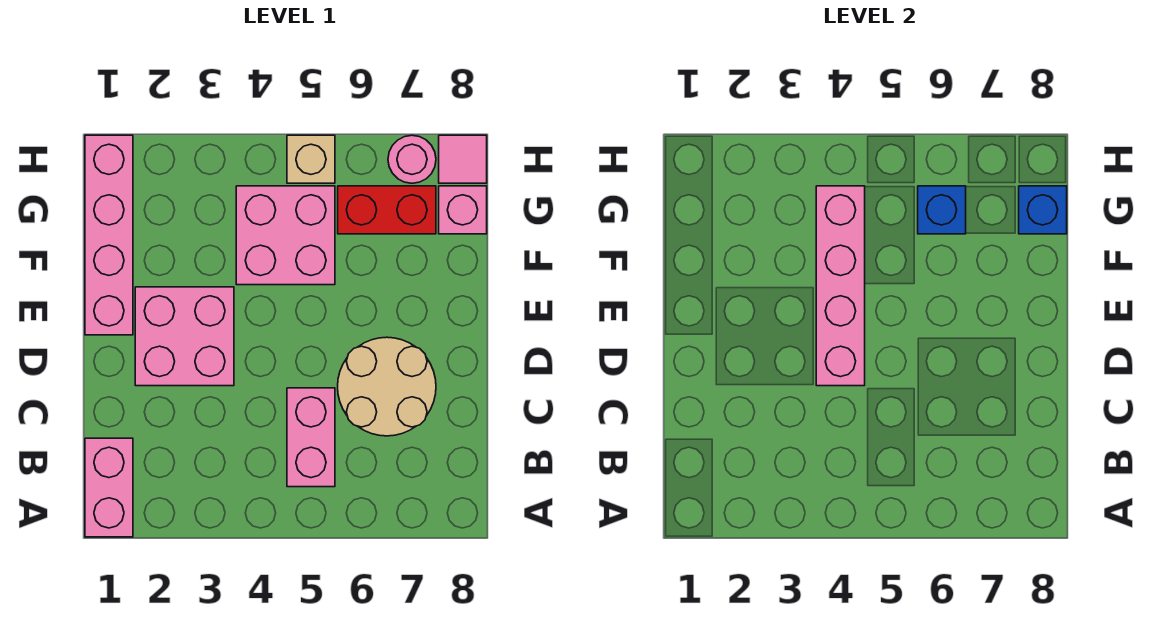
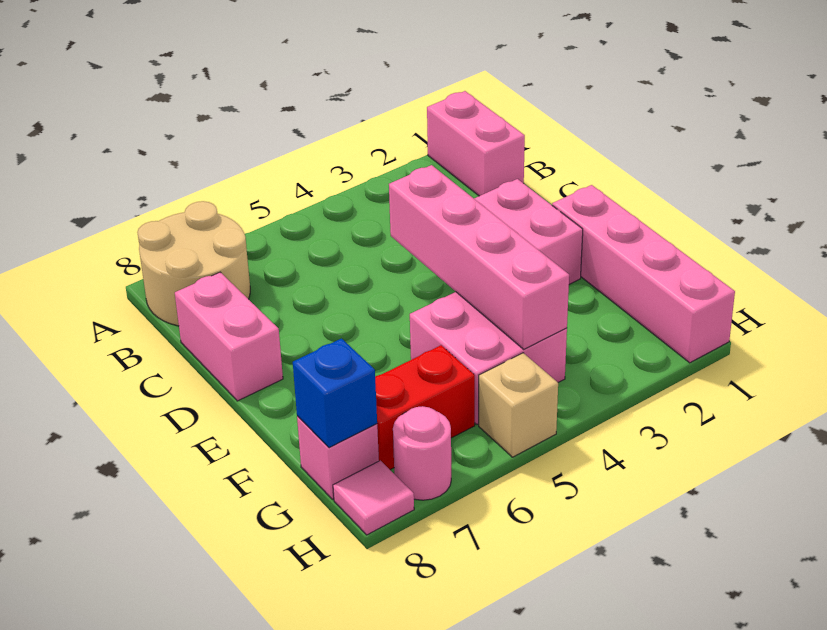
pink brick B5:C5 level 1 -> pink brick C8:D8 level 1
tan round brick C6:D7 level 1 -> tan round brick A7:B8 level 1
blue brick G6 level 2 -> none

